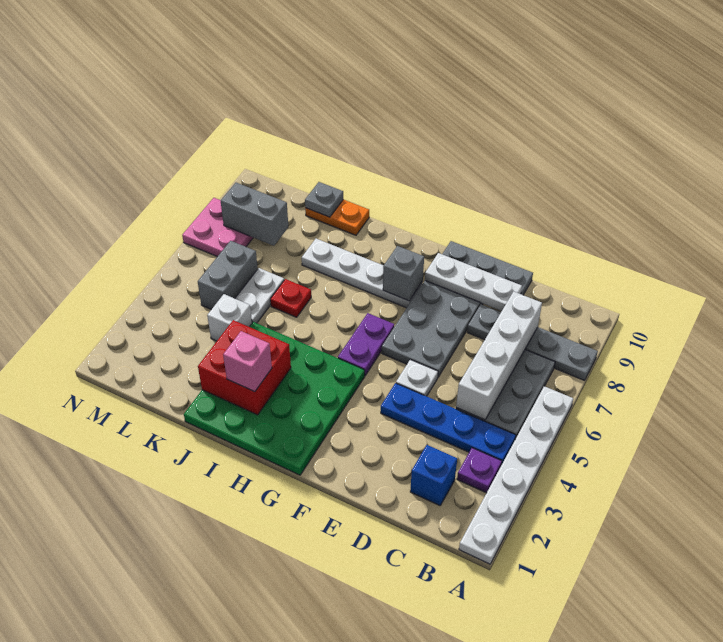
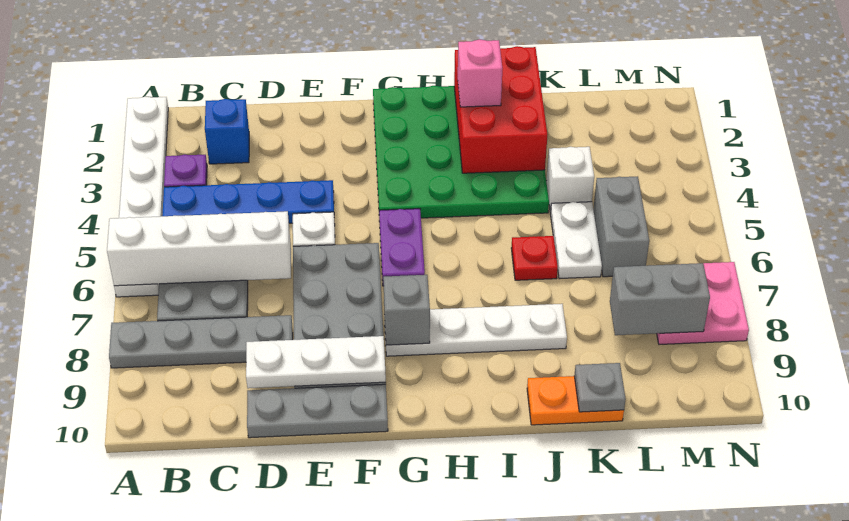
white brick C5:C8 level 2 -> white brick A6:D6 level 2
red brick I2:J3 level 2 -> red brick I1:J3 level 2

